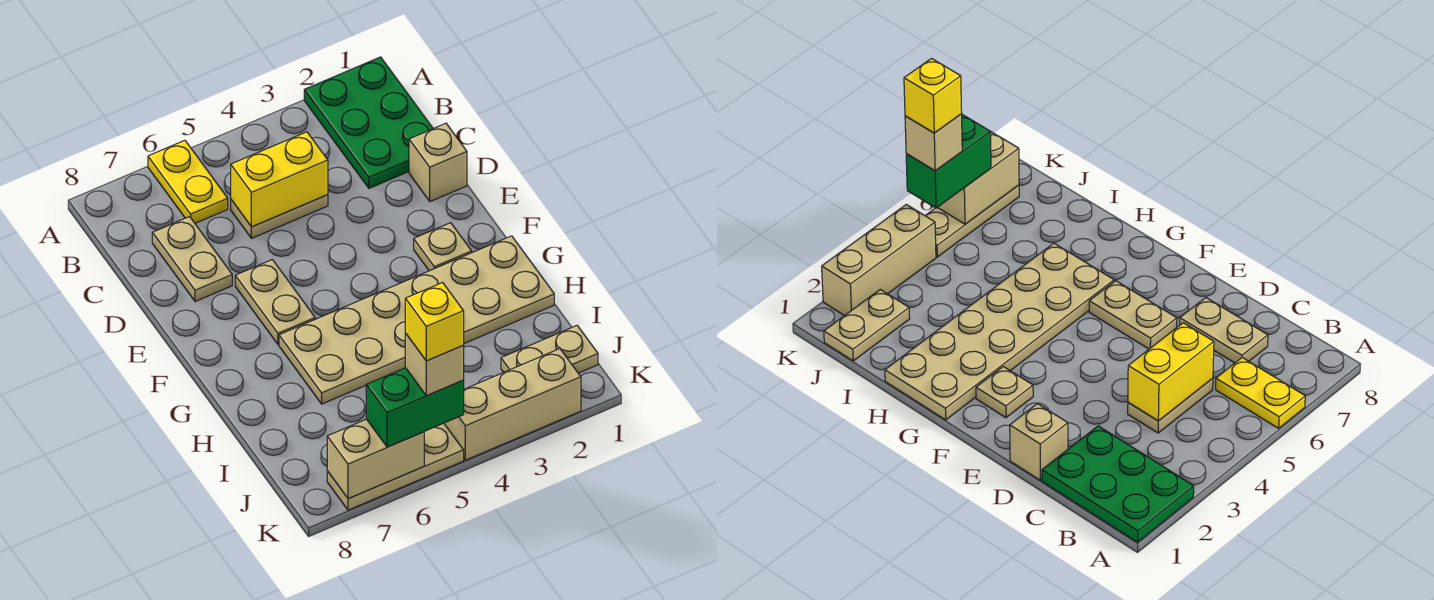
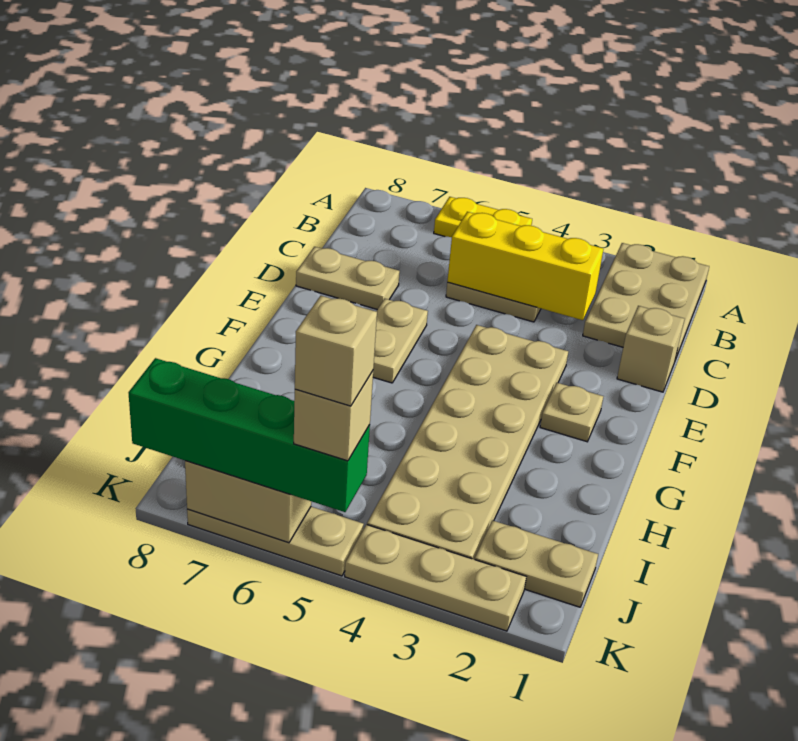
green plate A1:C2 level 1 -> tan plate A1:C2 level 1
yellow plate A6:B6 level 1 -> yellow plate A5:A6 level 1
yellow brick C4:C5 level 2 -> yellow brick C3:C5 level 2
tan plate C7:D7 level 1 -> tan plate D7:D8 level 1
tan plate G1:H6 level 1 -> tan plate E3:J4 level 1
tan brick K2:K4 level 1 -> tan plate K2:K4 level 1
green brick K5:K6 level 3 -> green brick K5:K8 level 3
yellow brick K5 level 5 -> tan brick K5 level 5

